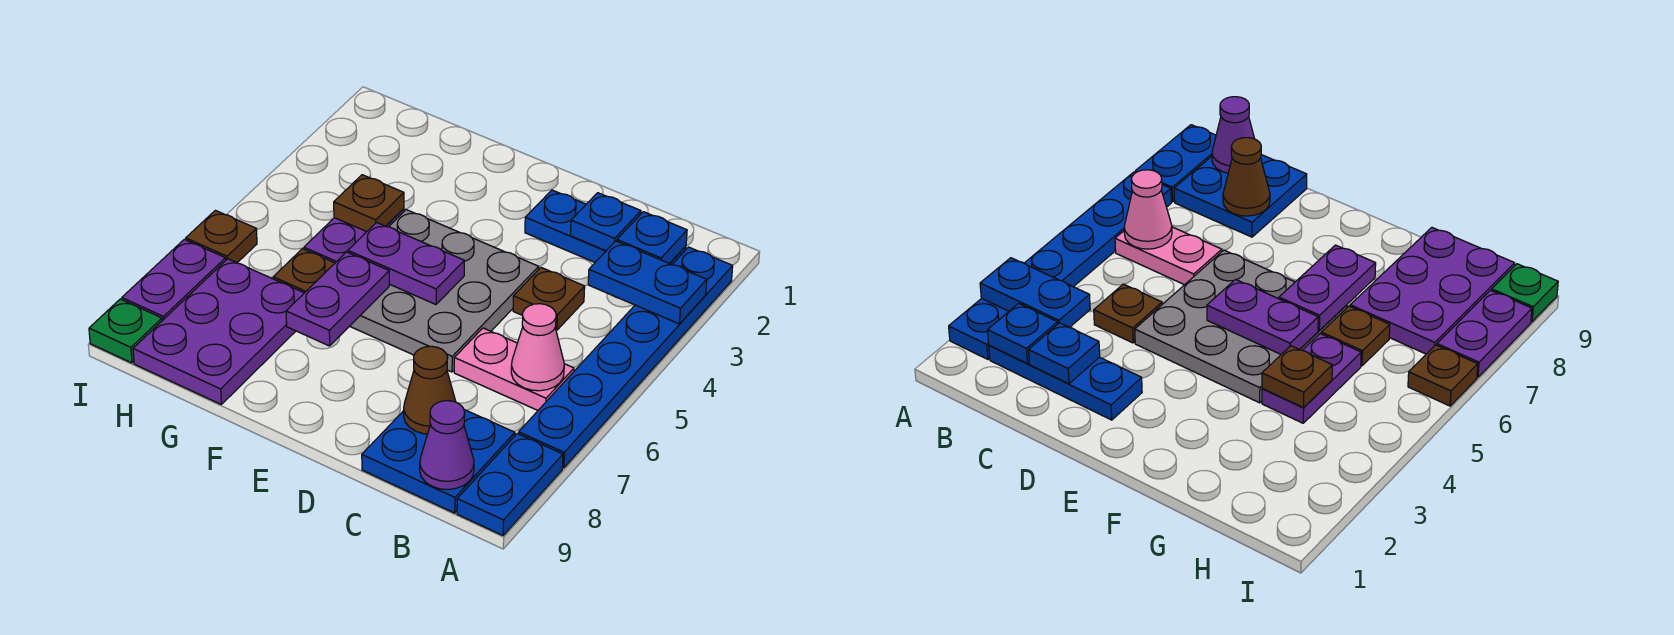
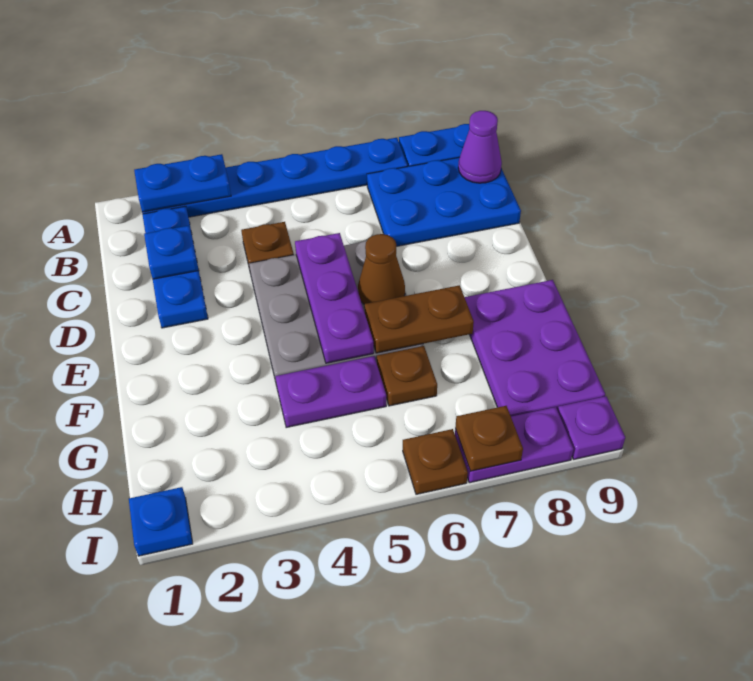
blue plate A3:B3 level 2 -> blue plate A2:A3 level 2
blue plate B2 level 2 -> blue plate I1 level 1
pink plate B6:C6 level 1 -> none
pink cone B6 level 2 -> none
blue plate B8:C9 level 1 -> blue plate B7:C9 level 1
brown cone C8 level 2 -> brown cone E6 level 2
purple plate E5:F5 level 2 -> purple plate D5:F5 level 2
purple plate F6:F7 level 2 -> brown plate F6:F7 level 2
brown plate G4 level 2 -> brown plate I7 level 2
purple plate G7:H9 level 1 -> purple plate F8:H9 level 1
green plate I9 level 1 -> purple plate I9 level 1

